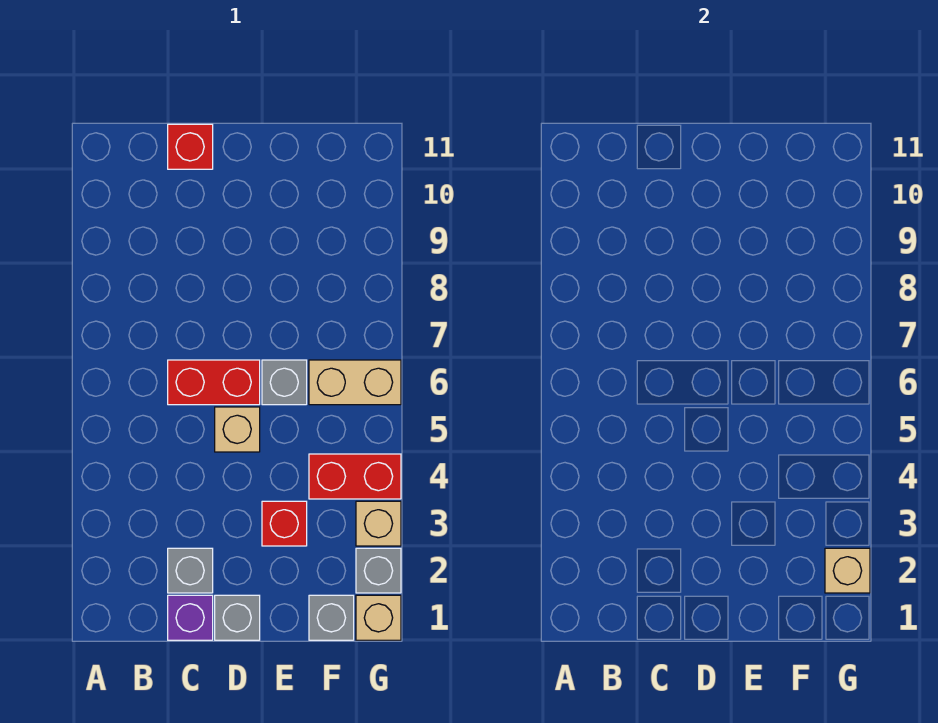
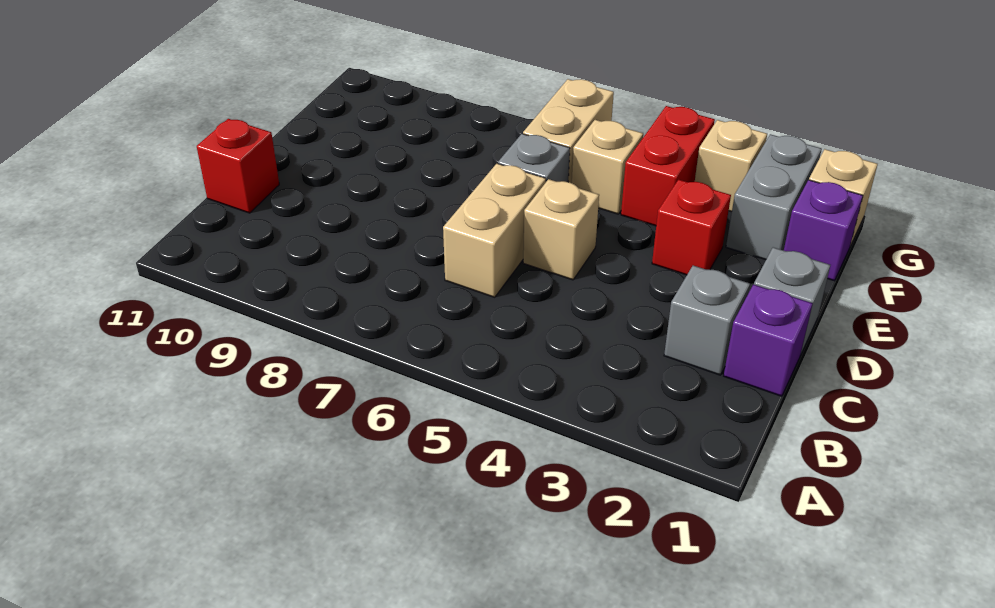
red brick C6:D6 level 1 -> tan brick C6:D6 level 1
grey brick F1 level 1 -> purple brick F1 level 1
grey brick G2 level 1 -> grey brick F2:G2 level 1
tan brick G2 level 2 -> tan brick F5 level 1

